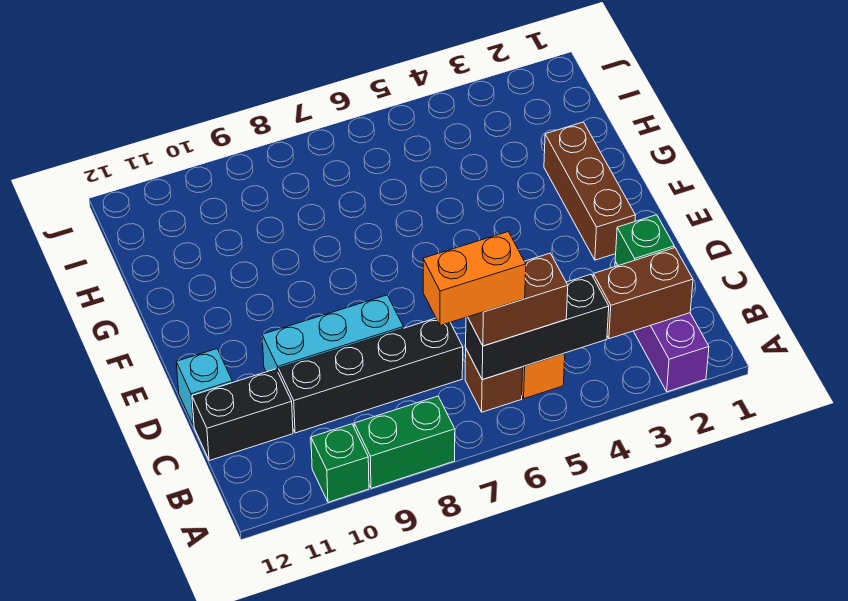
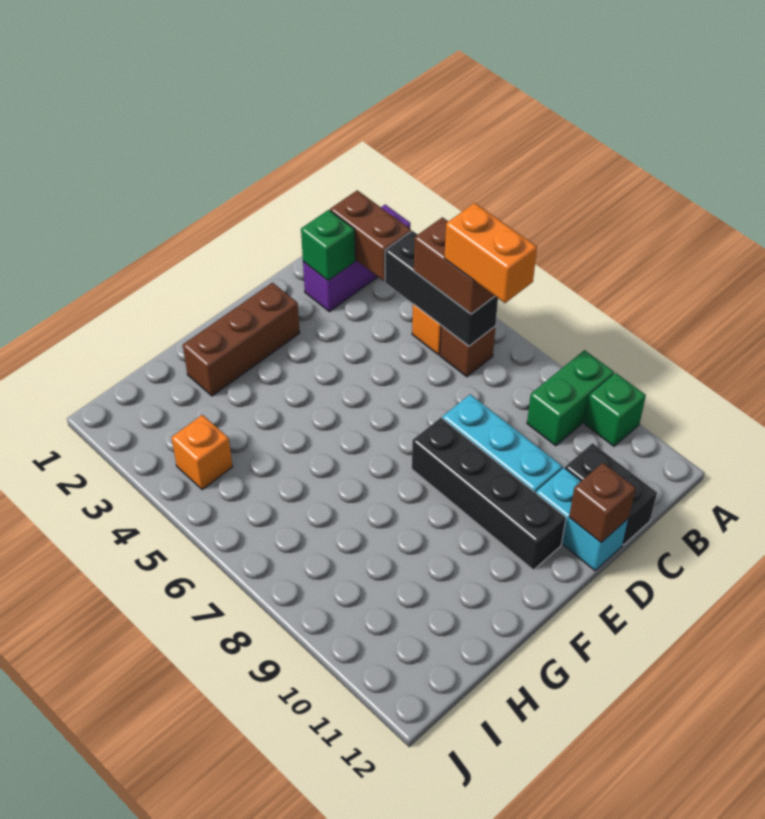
green brick A8:A9 level 1 -> green brick A9:B9 level 1
black brick C7:C10 level 1 -> black brick E8:E11 level 1
cyan brick D12 level 1 -> cyan brick D11:D12 level 1
none -> brown brick D12 level 2
none -> orange brick I4 level 1

